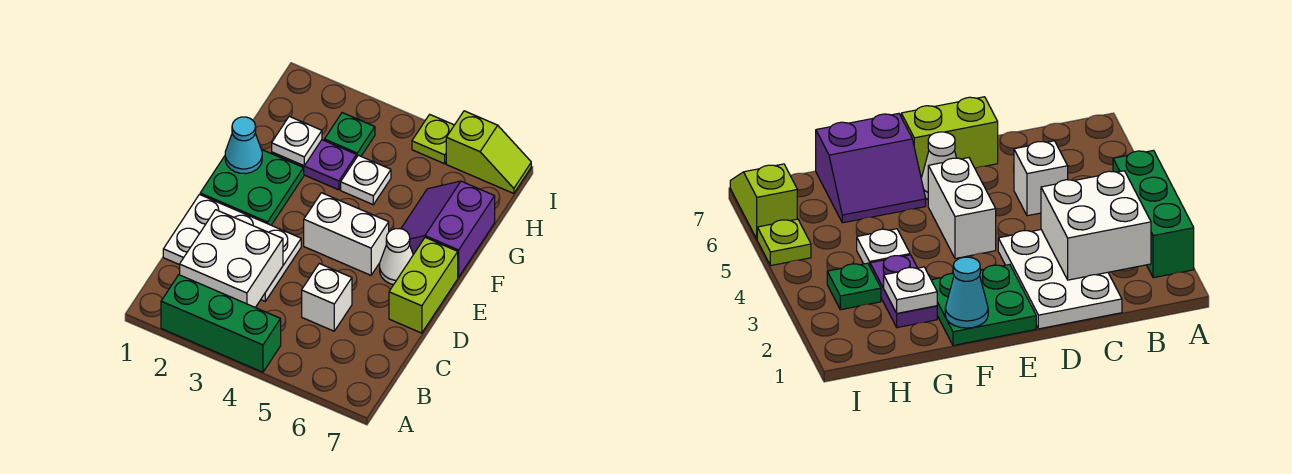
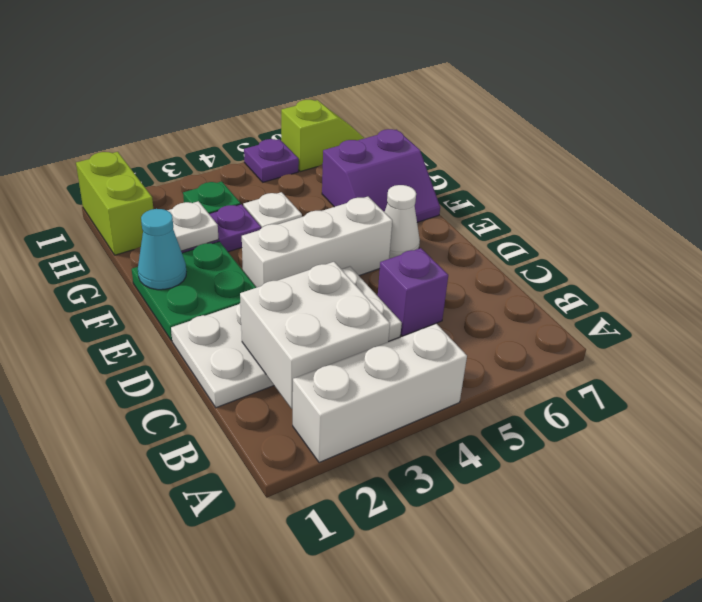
green brick A2:A4 level 1 -> white brick A2:A4 level 1
white plate C1:D3 level 1 -> white plate C1:D4 level 1
white brick C5 level 1 -> purple brick C5 level 1
lime brick D7:E7 level 1 -> lime brick H1:I1 level 1
white brick E4:E5 level 1 -> white brick E3:E5 level 1
purple slope F6:G7 level 1 top 7 -> purple slope F6:G7 level 1 top G
lime plate I5 level 1 -> purple plate I5 level 1

